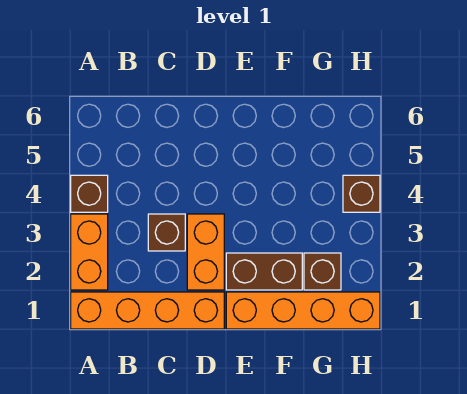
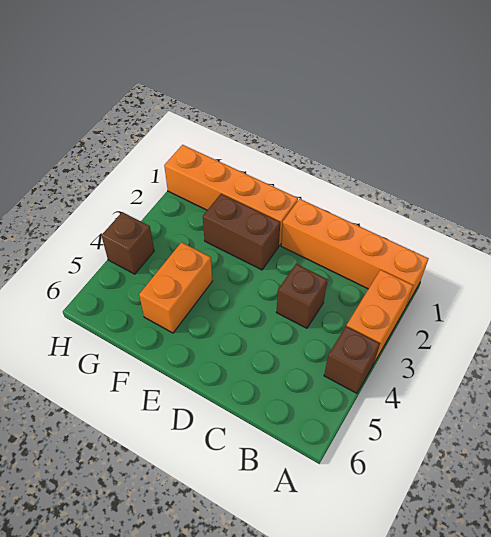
orange brick D2:D3 level 1 -> orange brick F4:F5 level 1
brown brick G2 level 1 -> none

